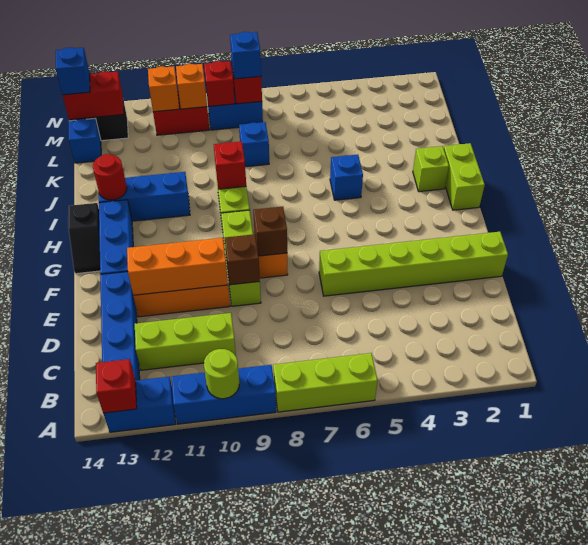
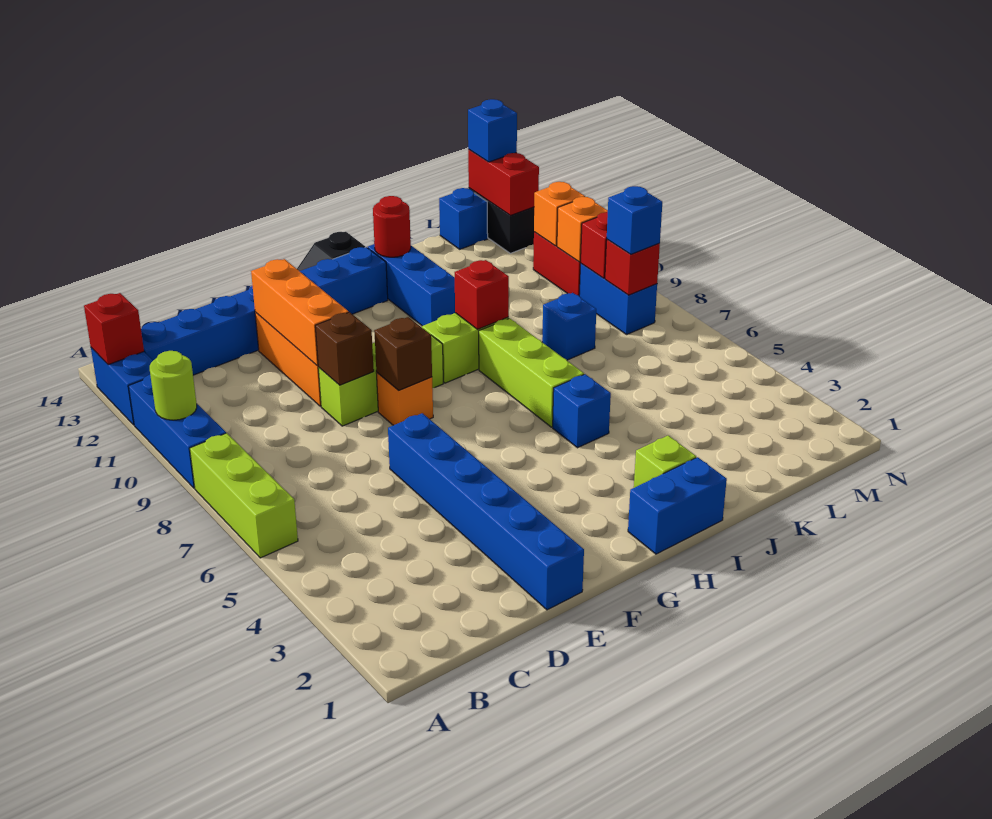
lime brick C10:C12 level 1 -> lime brick I6:I8 level 1
lime brick E1:E6 level 1 -> blue brick E1:E6 level 1
lime brick H1:I1 level 1 -> blue brick H1:I1 level 1

